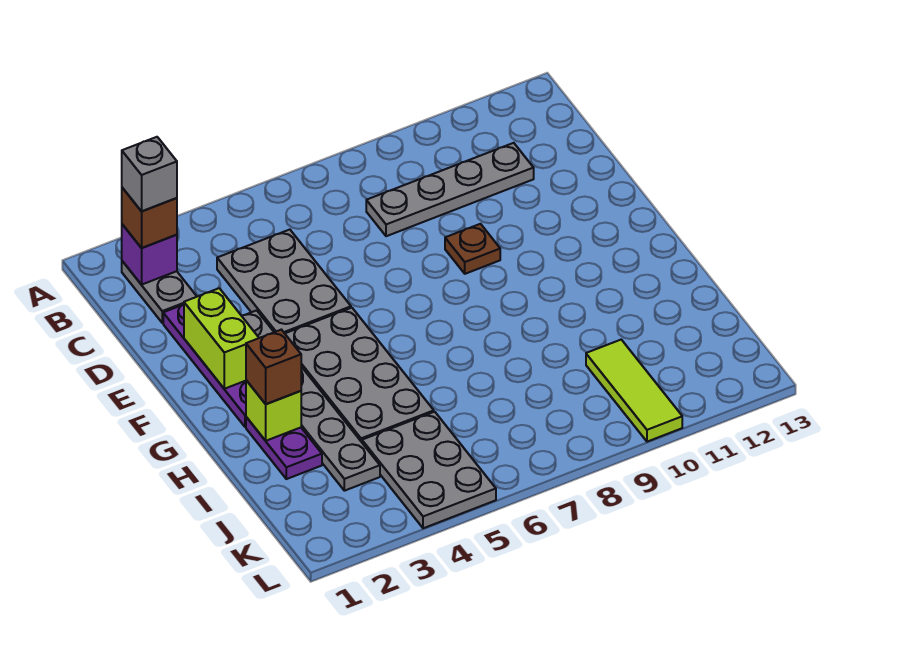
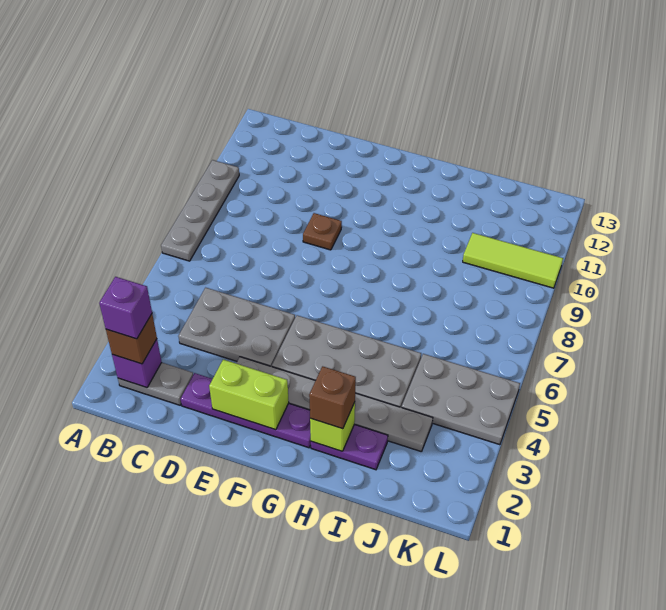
grey brick B2 level 4 -> purple brick B2 level 4
grey plate C8:C11 level 1 -> grey plate A7:A10 level 1

